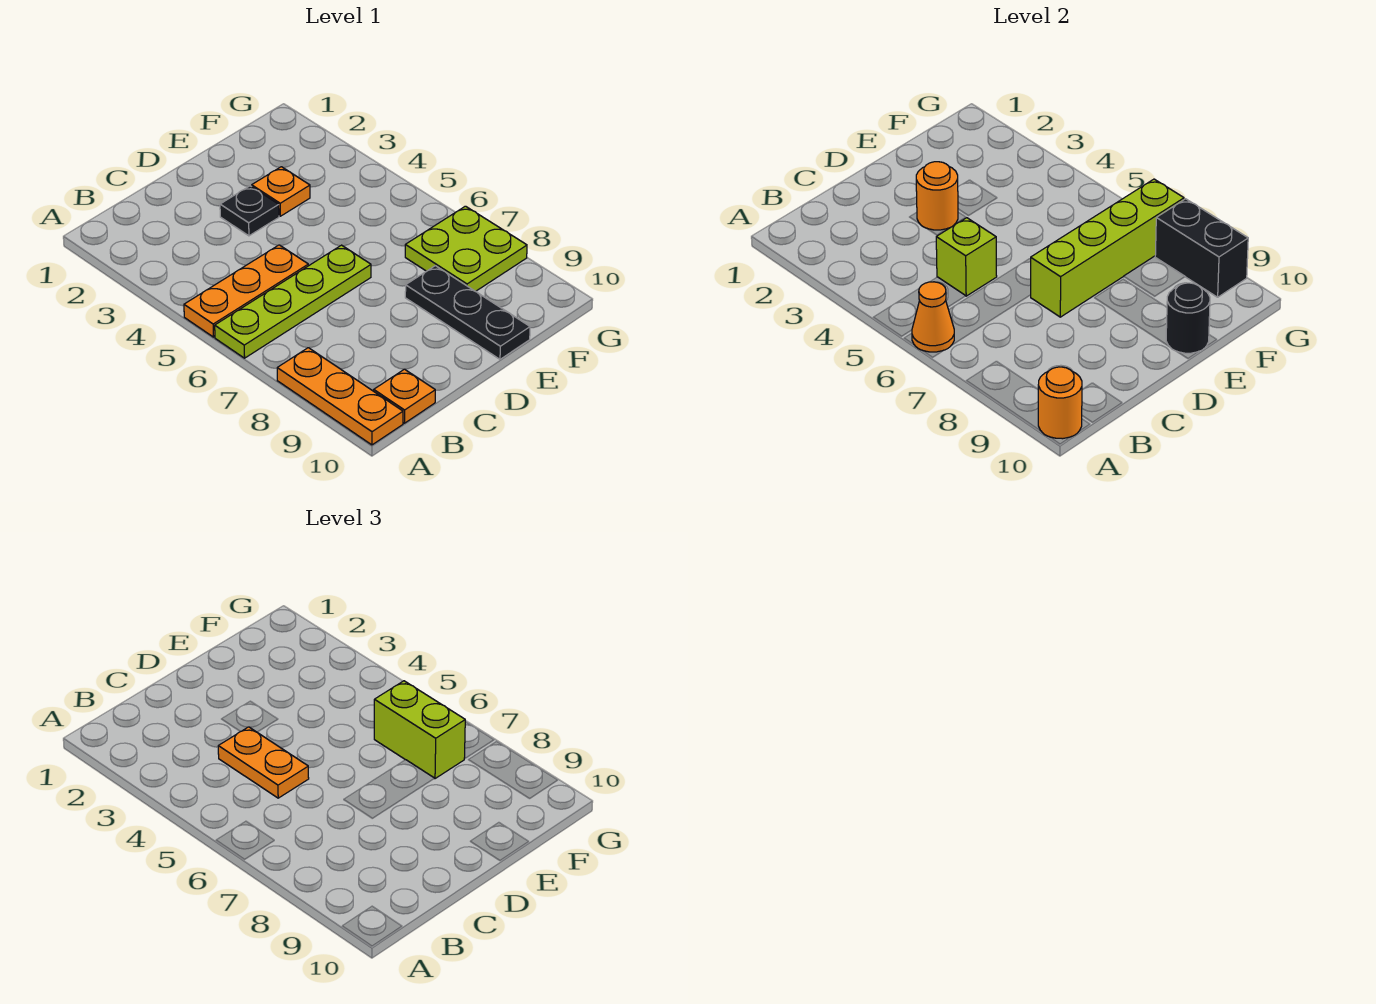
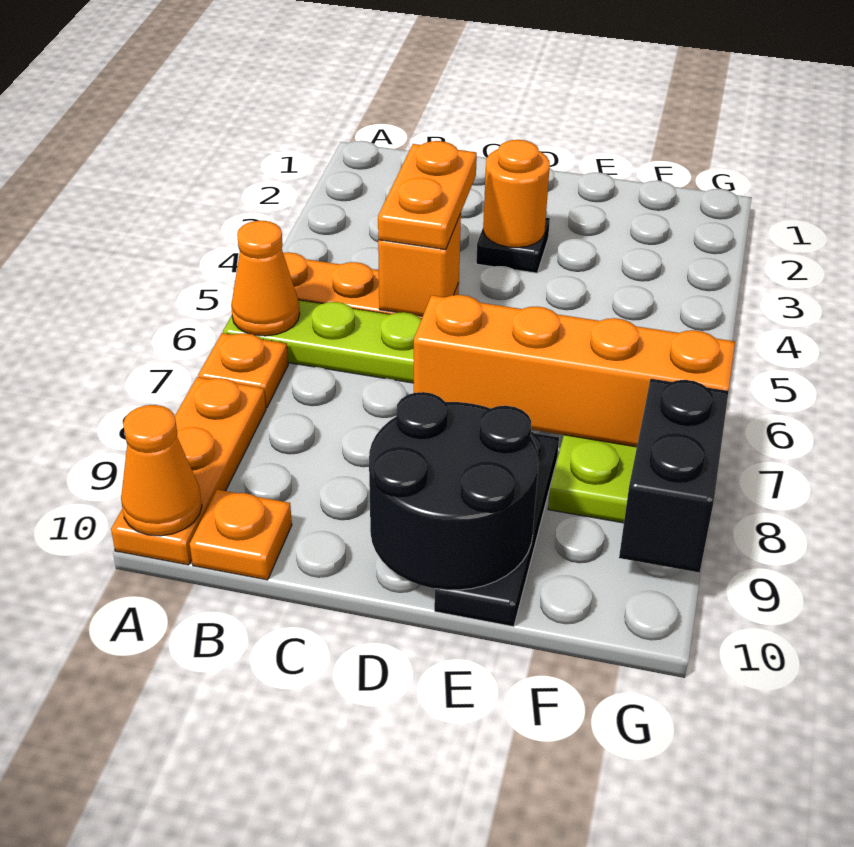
orange round brick A10 level 2 -> orange cone A10 level 2
lime brick C5 level 2 -> orange brick C5 level 2
lime brick D7:G7 level 2 -> orange brick D7:G7 level 2
orange plate E3 level 1 -> orange plate A7 level 1
black round brick E10 level 2 -> black round brick D9:E10 level 2
lime brick F6:F7 level 3 -> none

